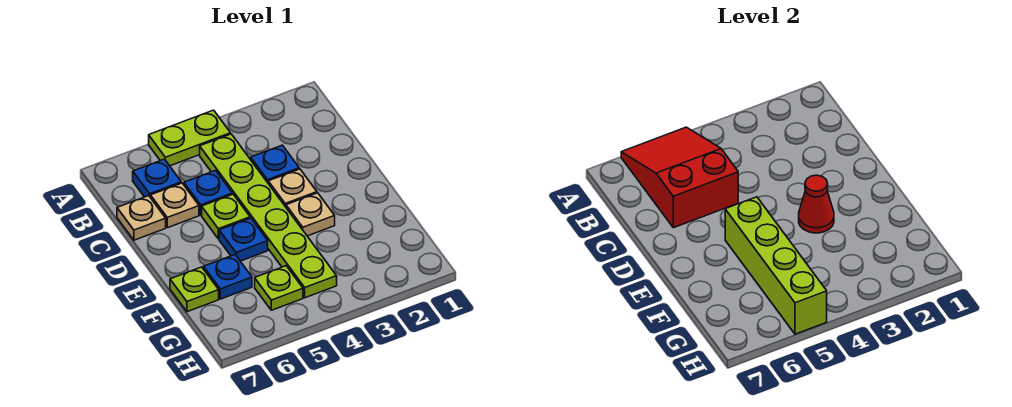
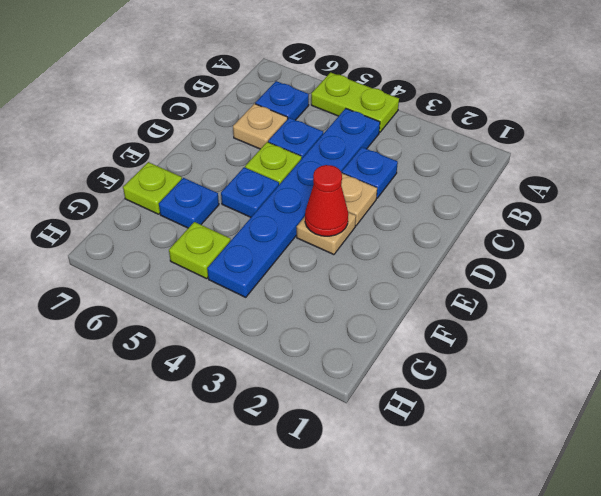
red slope A5:C6 level 2 top C -> none
lime plate B4:G4 level 1 -> blue plate B4:G4 level 1
tan plate C7 level 1 -> none
lime brick E5:H5 level 2 -> none

